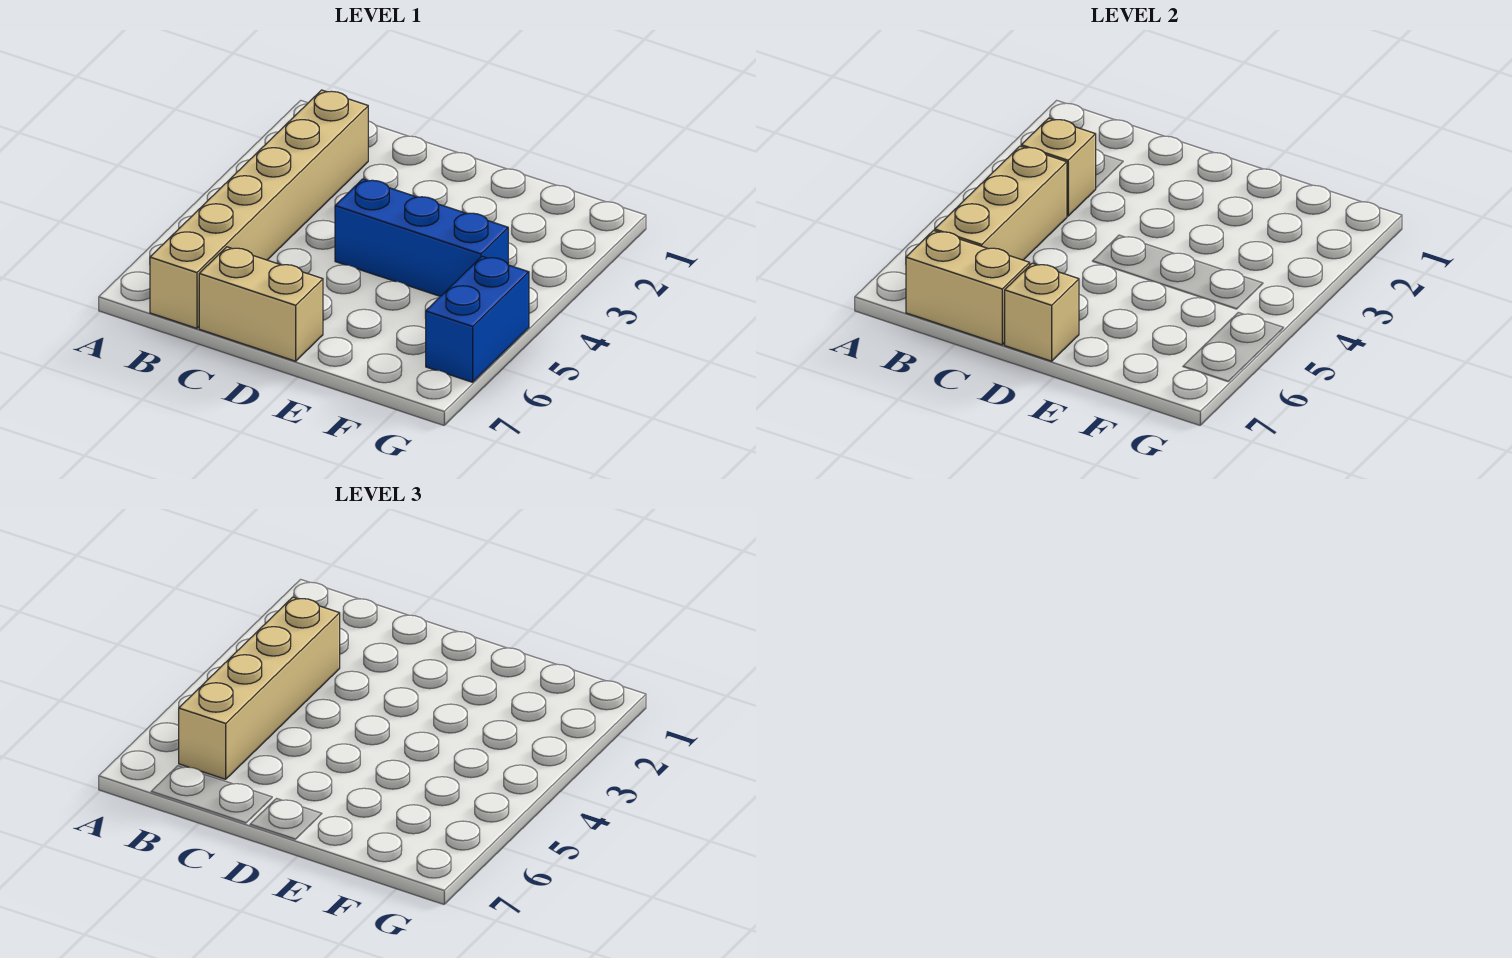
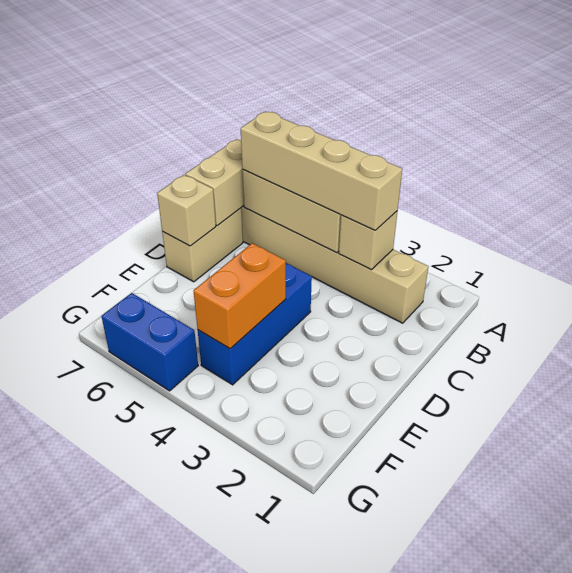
none -> orange brick E4:F4 level 2

